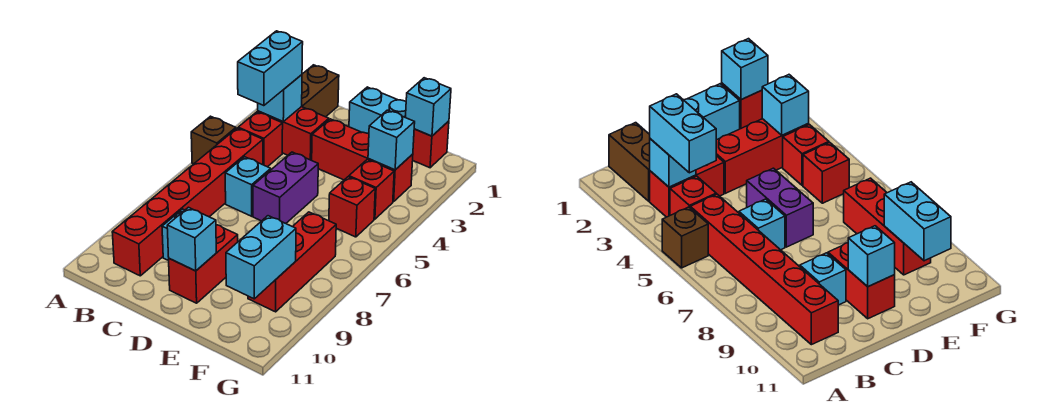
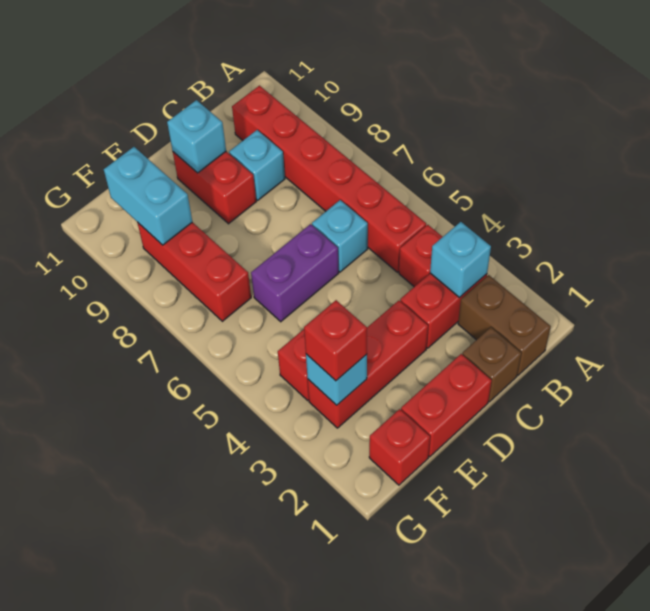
brown brick A5 level 1 -> brown brick C1 level 1
cyan brick B3:B4 level 3 -> none
cyan brick D1:E1 level 1 -> red brick D1:E1 level 1
purple brick D5:D6 level 1 -> purple brick D6:E6 level 1
cyan brick F1 level 2 -> none
red brick F5 level 1 -> red brick F3 level 3

